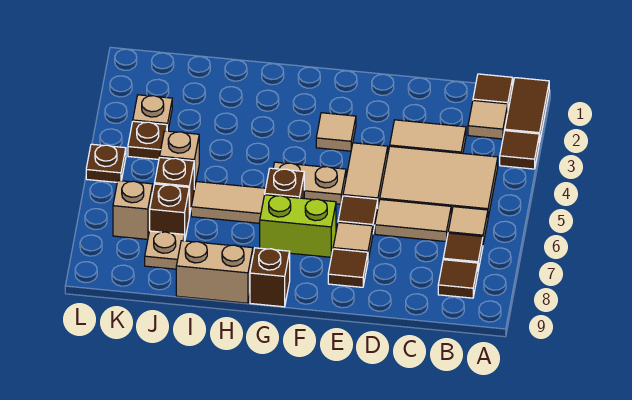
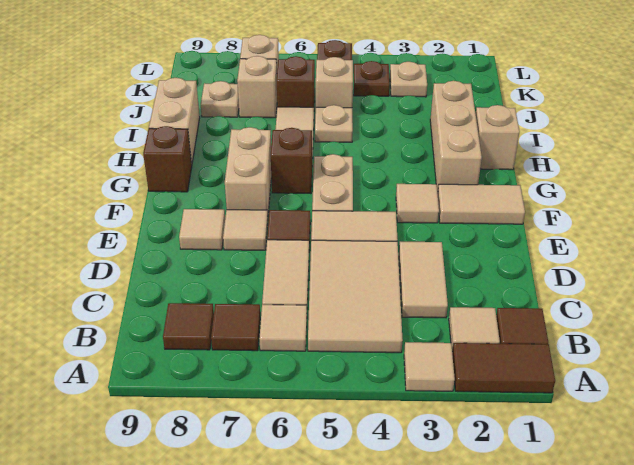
brown tile A3 level 1 -> tan tile A3 level 1
brown tile E8 level 1 -> tan tile E8 level 1
none -> tan tile F1:F2 level 1
lime brick F7:G7 level 1 -> tan brick F7:G7 level 1
none -> tan brick G2:I2 level 1
none -> tan brick H1 level 1
none -> tan plate I5 level 1
brown brick J7 level 1 -> tan brick J7 level 1

